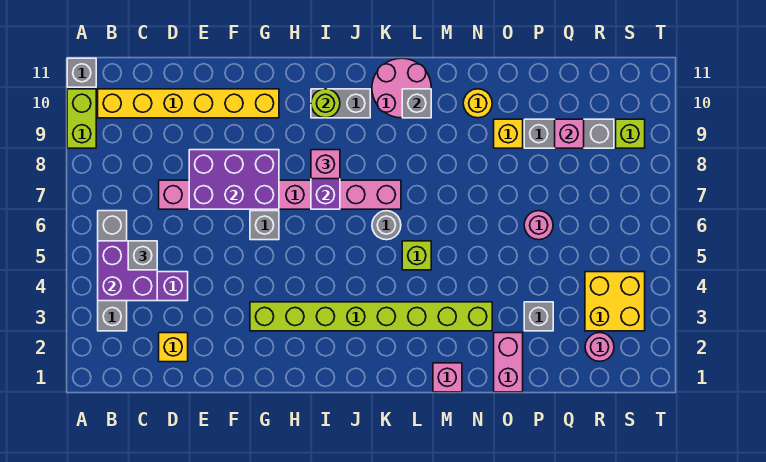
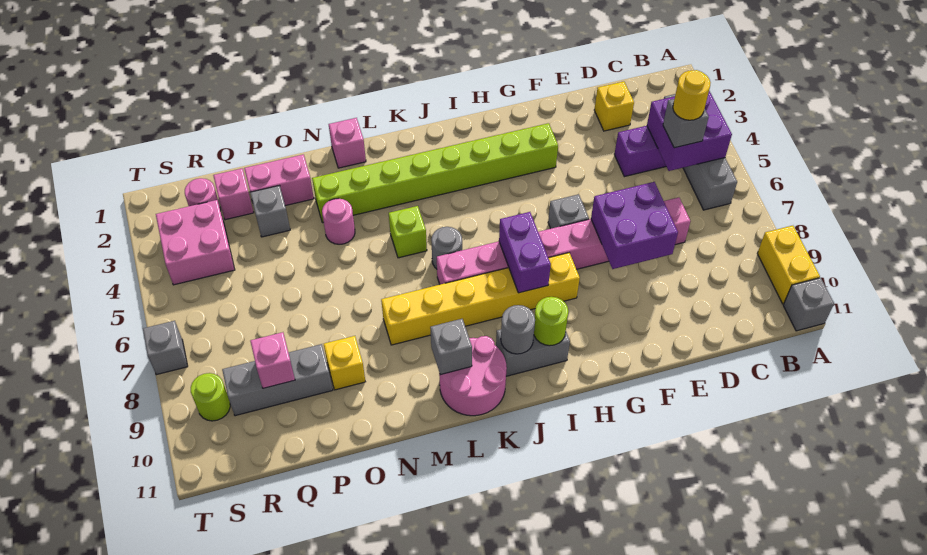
lime brick A9:A10 level 1 -> yellow brick A9:A10 level 1
yellow brick B10:G10 level 1 -> yellow brick H8:M8 level 1
purple brick E7:G8 level 2 -> purple brick E7:F8 level 2
pink brick I8 level 3 -> pink brick Q2 level 1
none -> grey round brick J10 level 2
yellow round brick N10 level 1 -> yellow round brick C5 level 4
pink brick O1:O2 level 1 -> pink brick O2:P2 level 1
pink round brick P6 level 1 -> pink round brick N4 level 1
yellow brick R3:S4 level 1 -> pink brick R3:S4 level 1
lime brick S9 level 1 -> lime round brick S9 level 1
none -> grey brick T7 level 1

